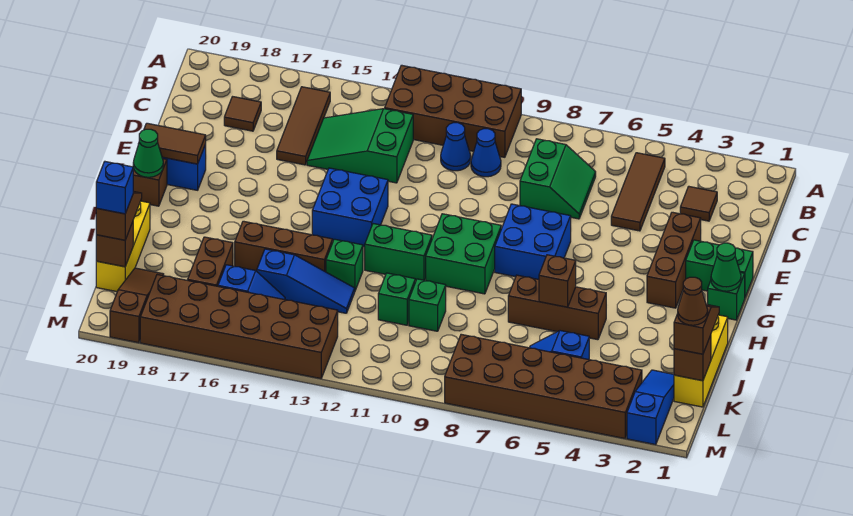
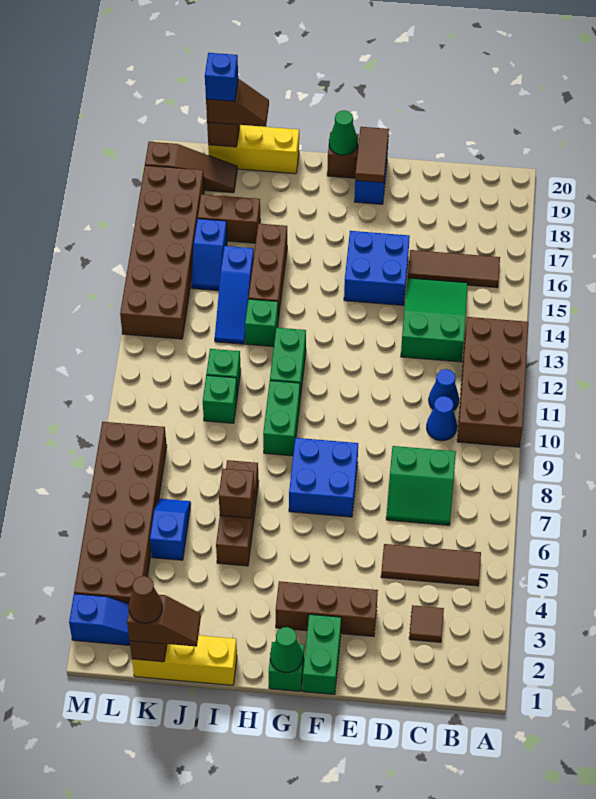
brown tile C18 level 1 -> none
blue brick F13:G14 level 1 -> blue brick E15:F16 level 1
green brick G9:H10 level 1 -> green brick H9:H10 level 1

